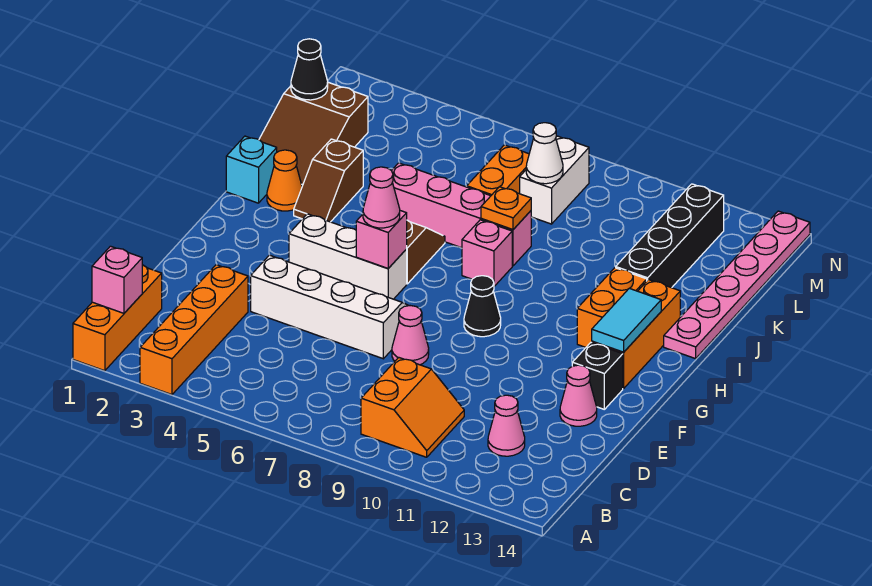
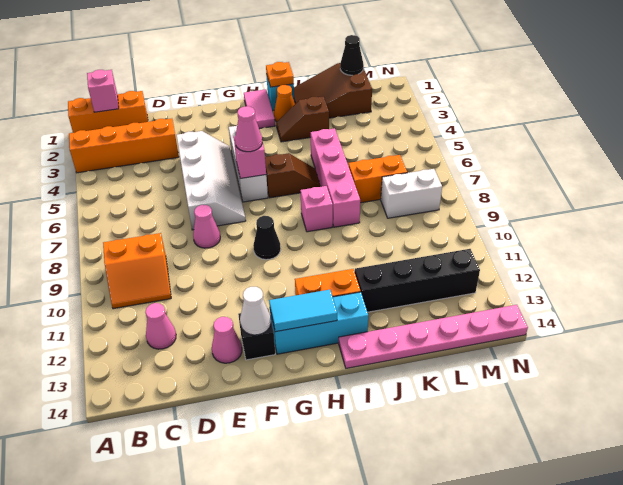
orange brick G13:I13 level 1 -> cyan brick G13:I13 level 1
none -> pink tile H1:H2 level 1
orange plate J8 level 2 -> orange plate I1 level 2
white cone L8 level 2 -> white cone F13 level 2

